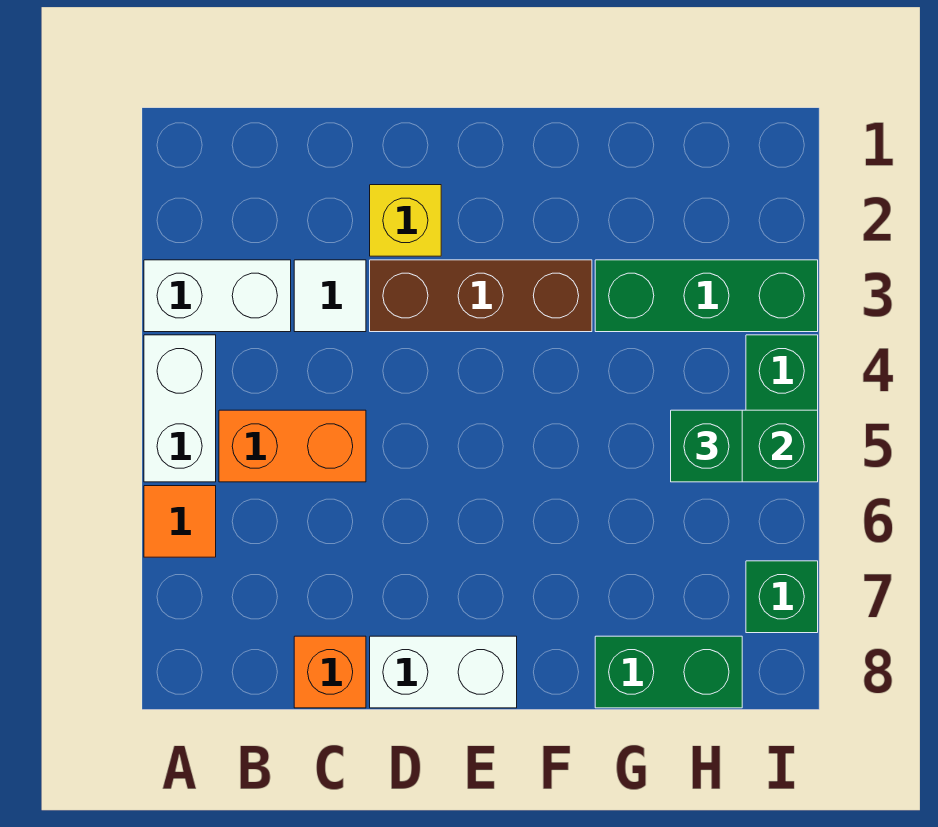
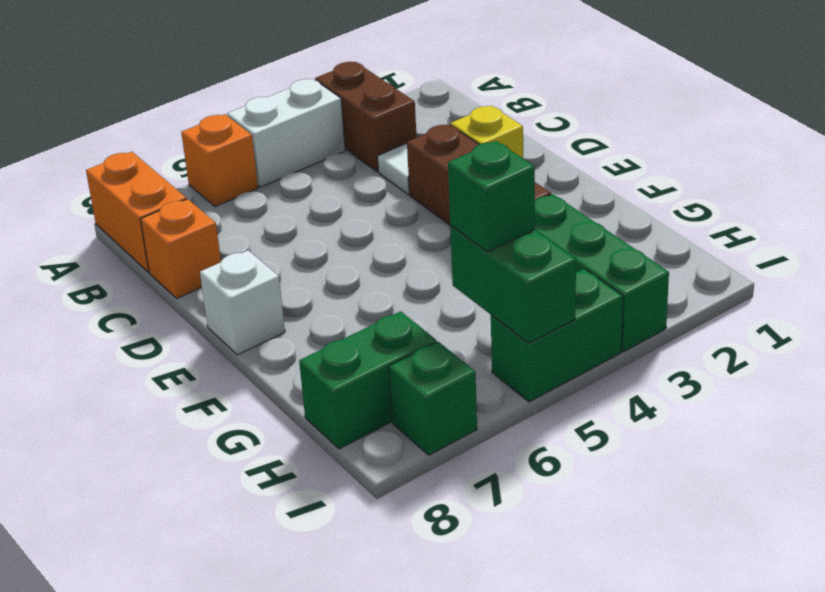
white brick A3:B3 level 1 -> brown brick A3:B3 level 1
orange tile A6 level 1 -> orange brick A6 level 1
orange brick B5:C5 level 1 -> orange brick A8:B8 level 1
white brick D8:E8 level 1 -> white brick E8 level 1
green brick G8:H8 level 1 -> green brick H7:H8 level 1

